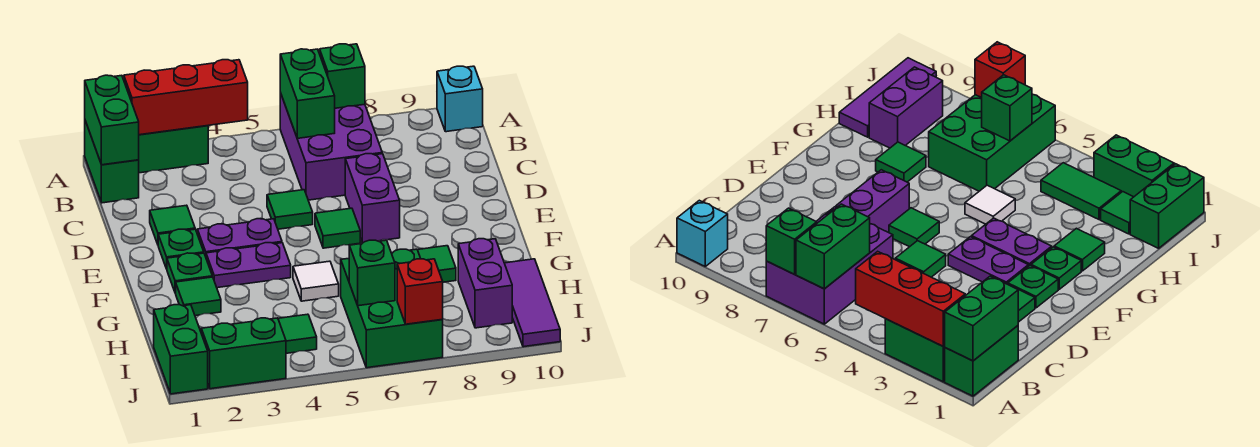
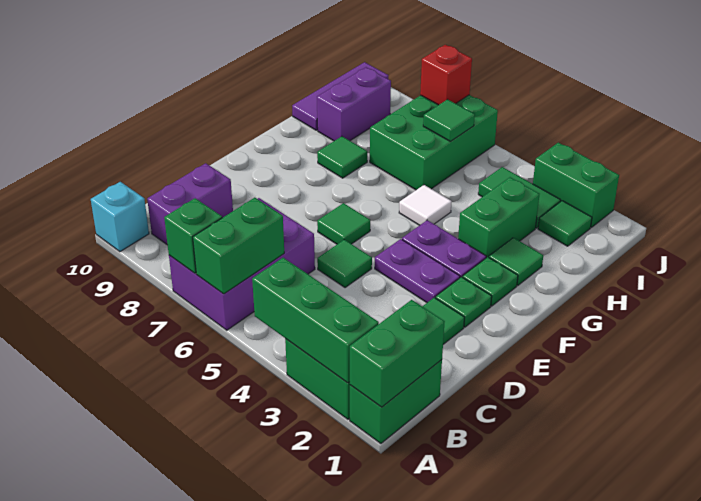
red brick A2:A4 level 2 -> green brick A2:A4 level 2
purple brick D7:E7 level 1 -> purple brick B9:C9 level 1
green brick I1:J1 level 1 -> green brick G3:H3 level 1
green brick I6 level 2 -> green tile I6 level 2

